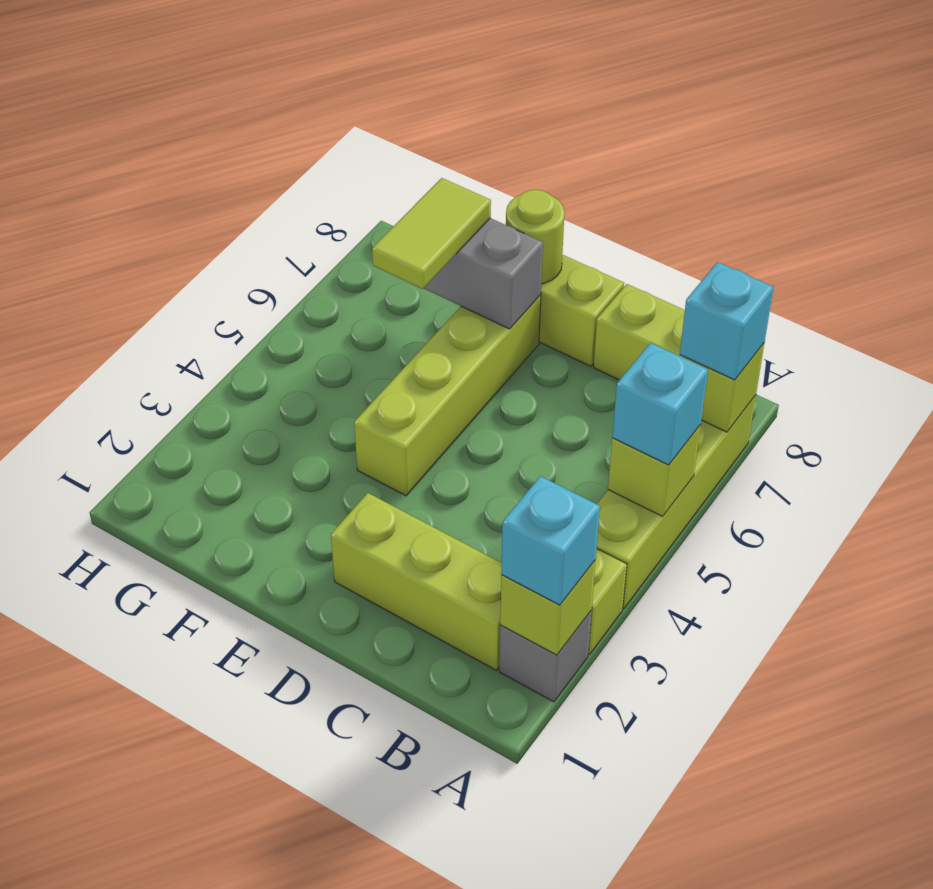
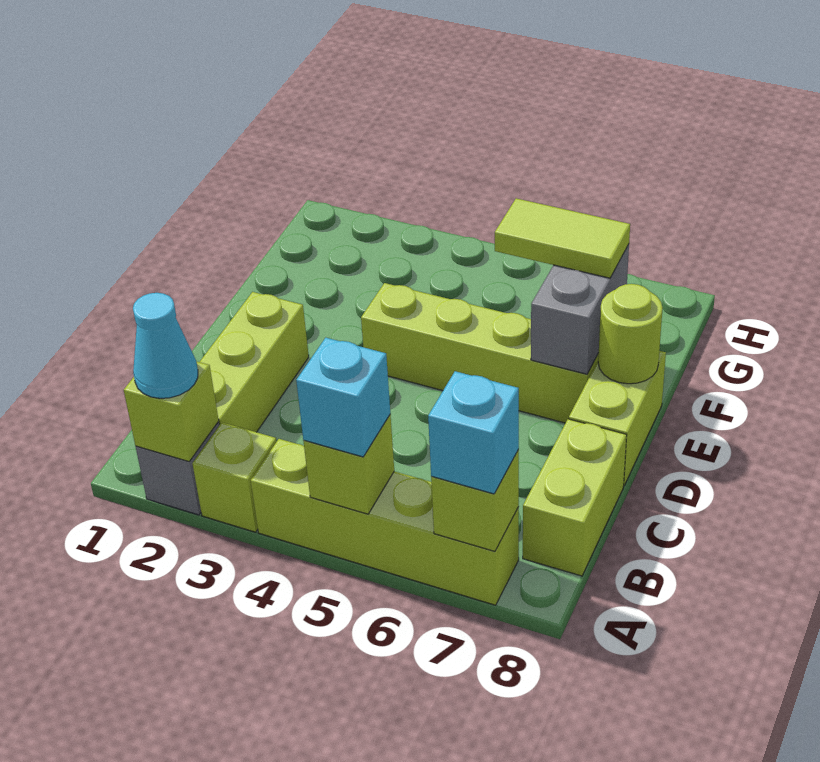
cyan brick A2 level 3 -> cyan cone A2 level 3

